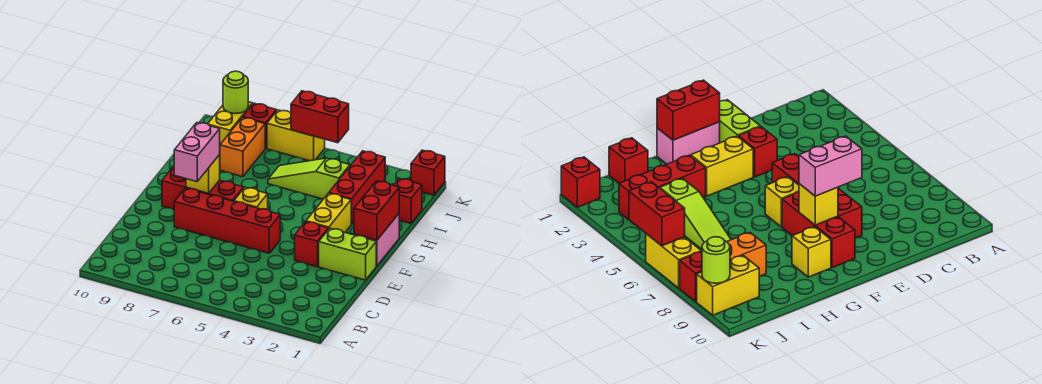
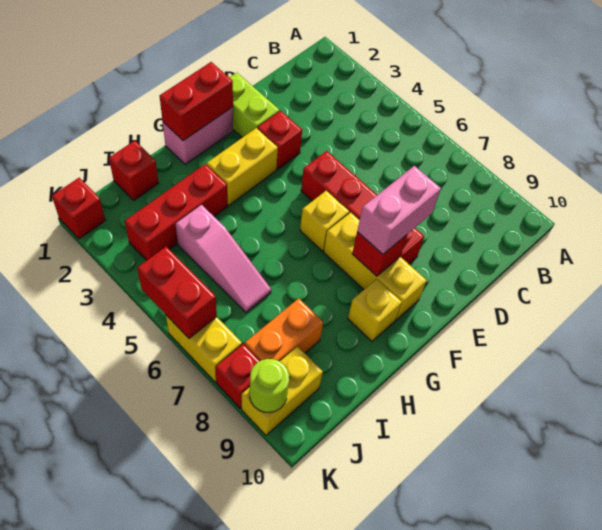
red brick F7:F9 level 1 -> yellow brick F7:F9 level 1
yellow brick F8 level 2 -> red brick F8 level 2
lime slope I4:I6 level 1 top 4 -> pink slope I4:I6 level 1 top 4

